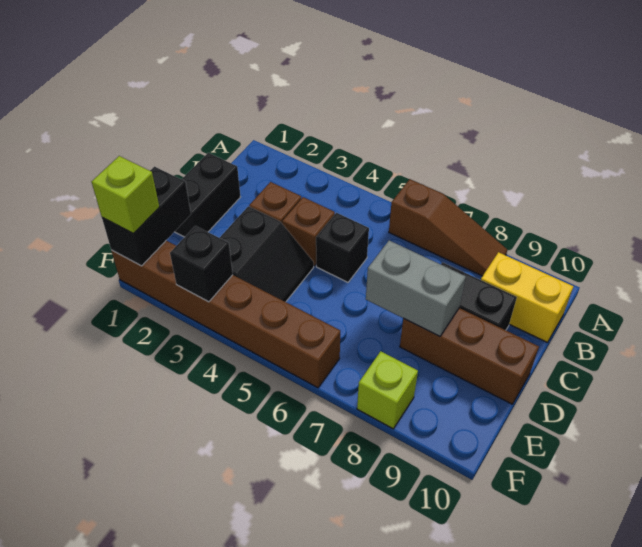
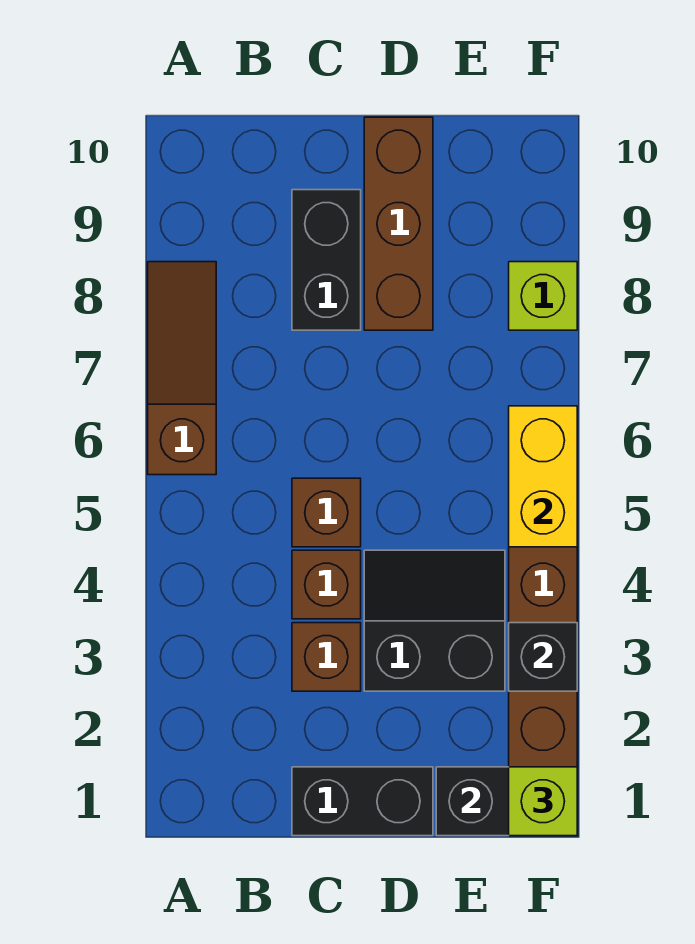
yellow brick B9:B10 level 1 -> yellow brick F5:F6 level 2
black brick C5 level 1 -> brown brick C5 level 1
grey brick D7:D8 level 2 -> none

